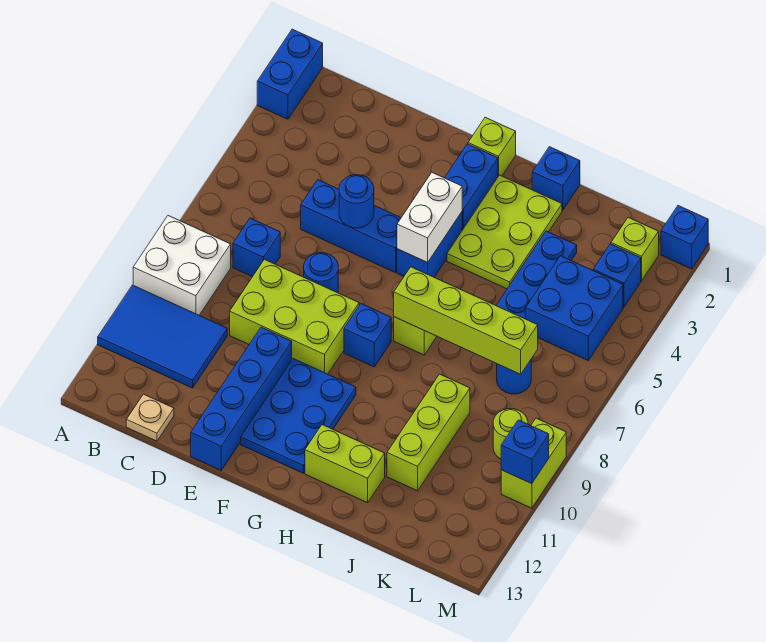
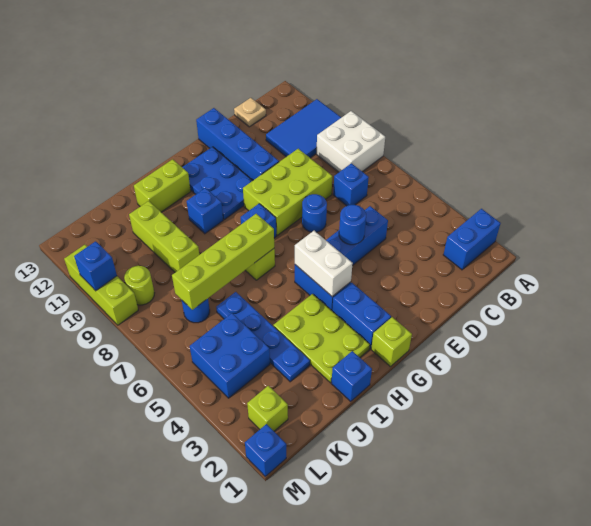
blue brick A1:A2 level 1 -> blue brick A2:B2 level 1
blue brick L3 level 1 -> blue brick H10 level 1
lime brick M9:M10 level 1 -> lime brick M9:M11 level 1

